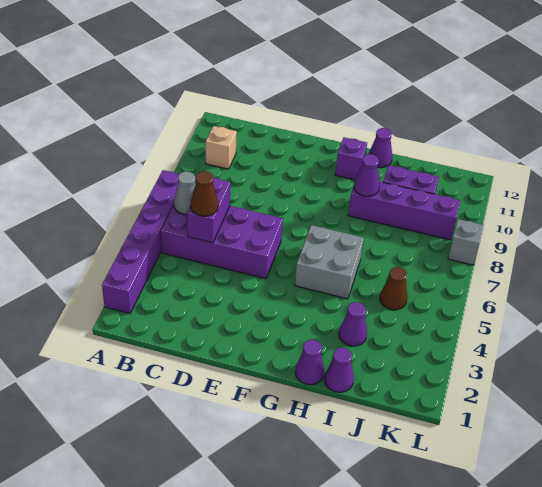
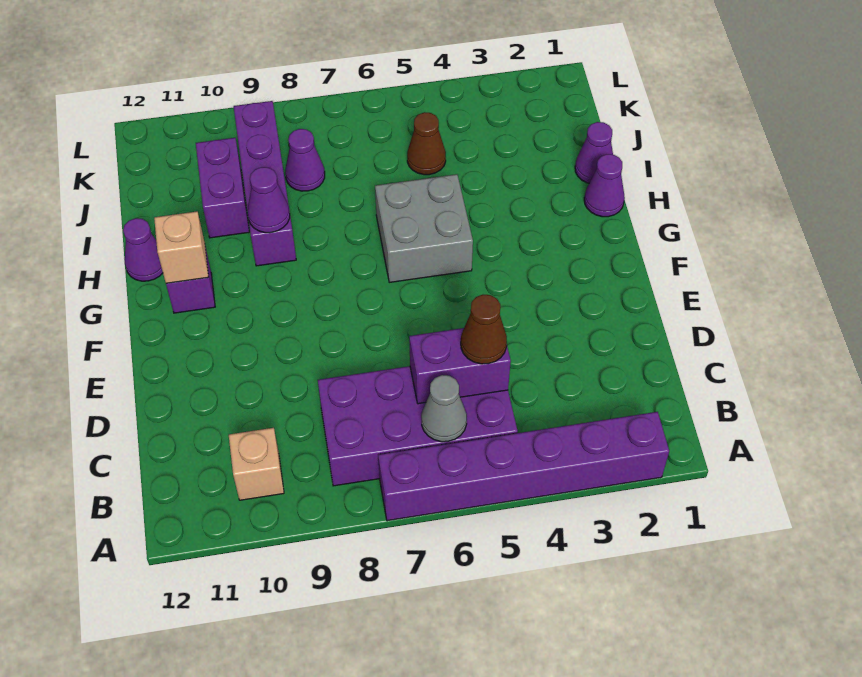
purple brick B5:E6 level 1 -> purple brick B5:C8 level 1
none -> tan brick G11 level 2
purple cone I3 level 1 -> purple cone J8 level 1
grey brick L8 level 1 -> none

